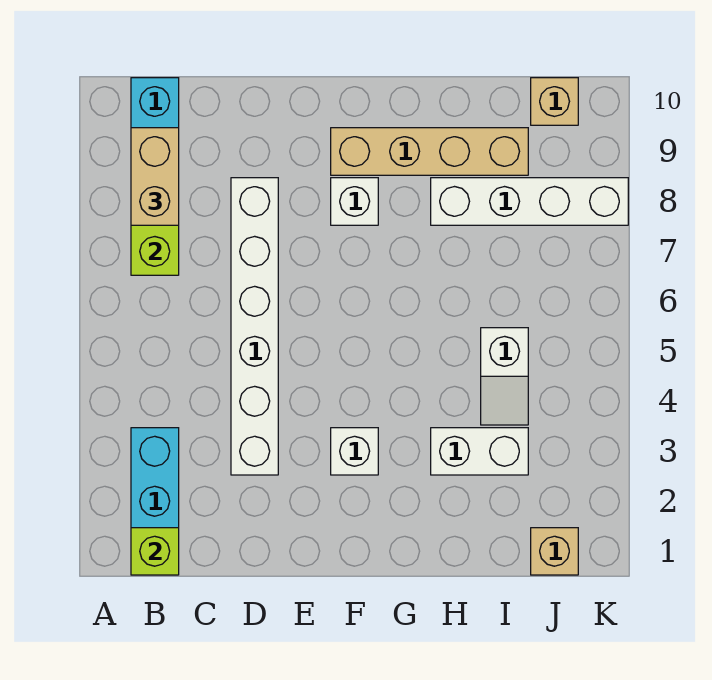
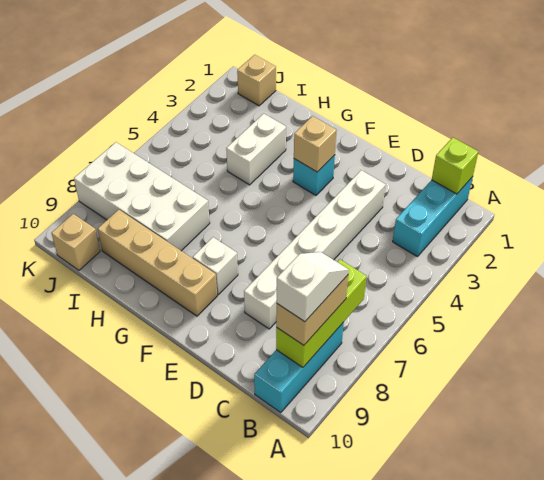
white brick F3 level 1 -> cyan brick F3 level 1
none -> tan brick F3 level 2
white brick H3:I3 level 1 -> white brick H3:H4 level 1
white brick H8:K8 level 1 -> white brick H7:K8 level 1
white slope I4:I5 level 1 top 5 -> white slope B8:B9 level 4 top 9

